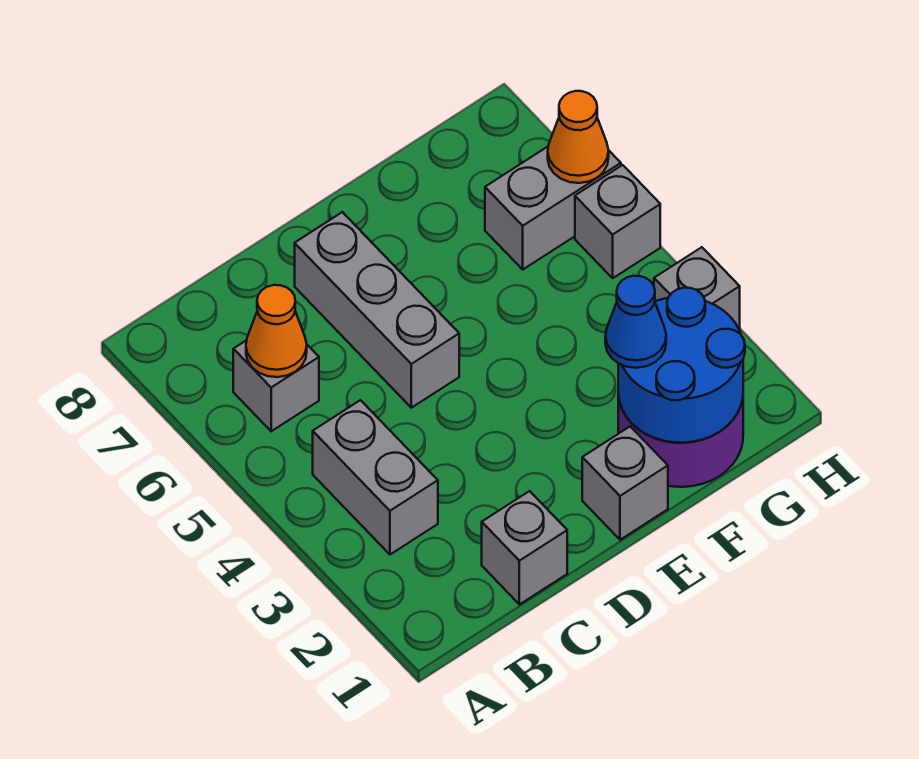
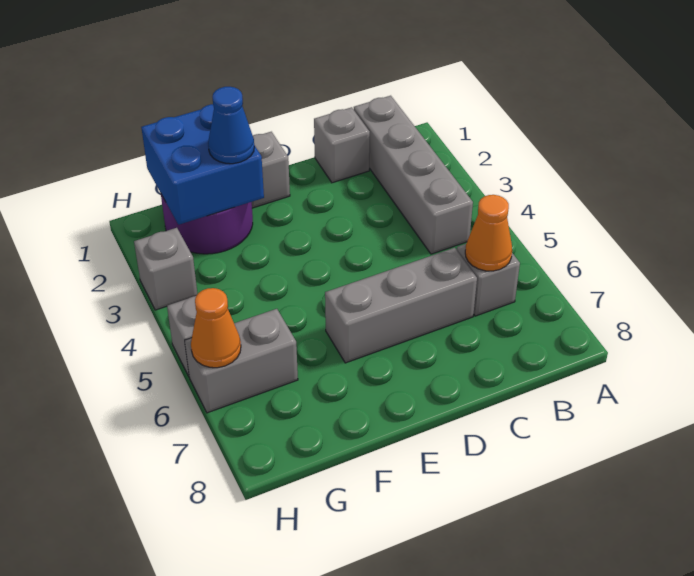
grey brick B3:B4 level 1 -> grey brick B1:B4 level 1
grey brick D5:D7 level 1 -> grey brick C6:E6 level 1
blue round brick F1:G2 level 2 -> blue brick F1:G2 level 2

